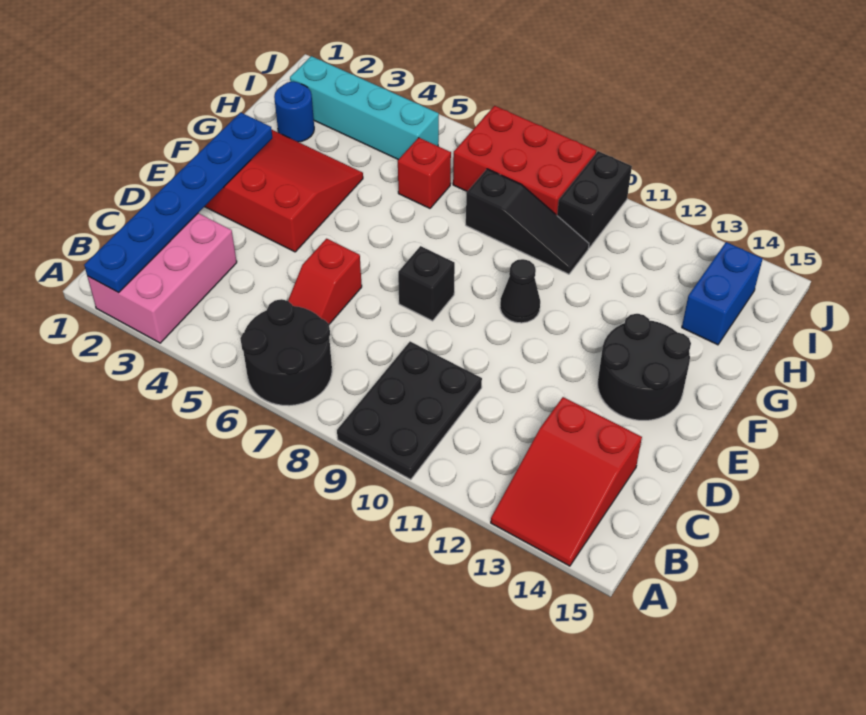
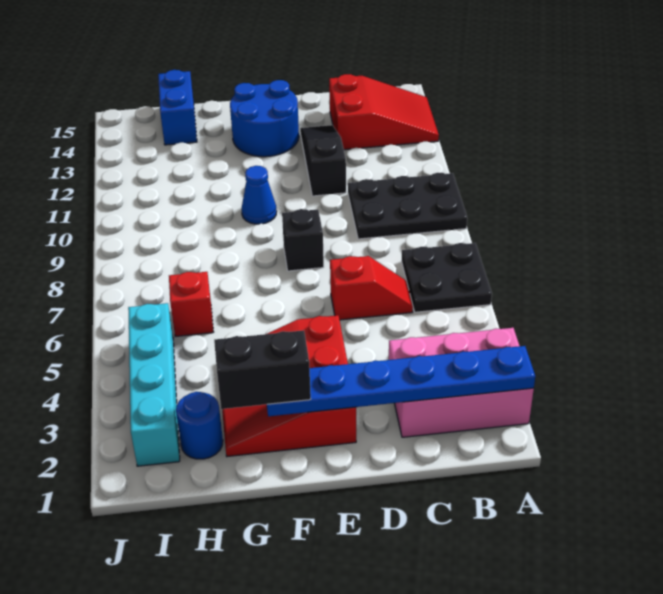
black round brick A6:B7 level 1 -> black plate A6:B7 level 1
black round brick E13:F14 level 1 -> blue round brick E13:F14 level 1
black cone F10 level 1 -> blue cone F10 level 1
black slope H8:H10 level 1 top 8 -> black slope D11:D13 level 1 top 11
blue brick H14:I14 level 1 -> blue brick H14:H15 level 1
red brick I7:J9 level 1 -> none
black brick I10:J10 level 1 -> black brick F2:G2 level 3

